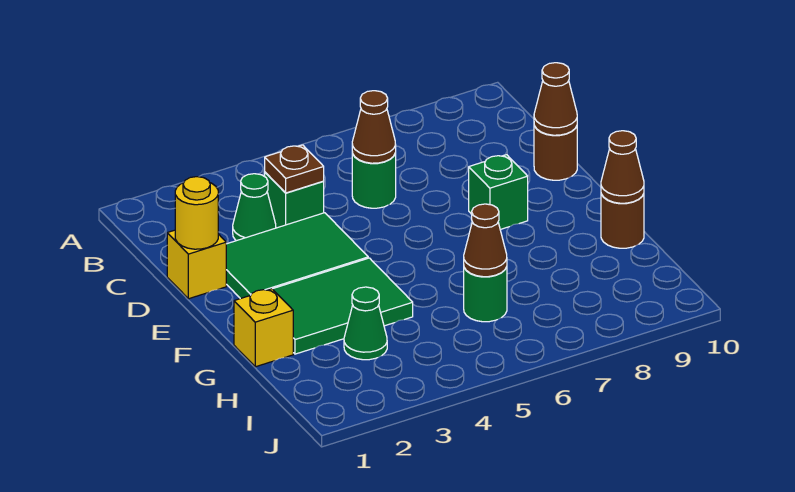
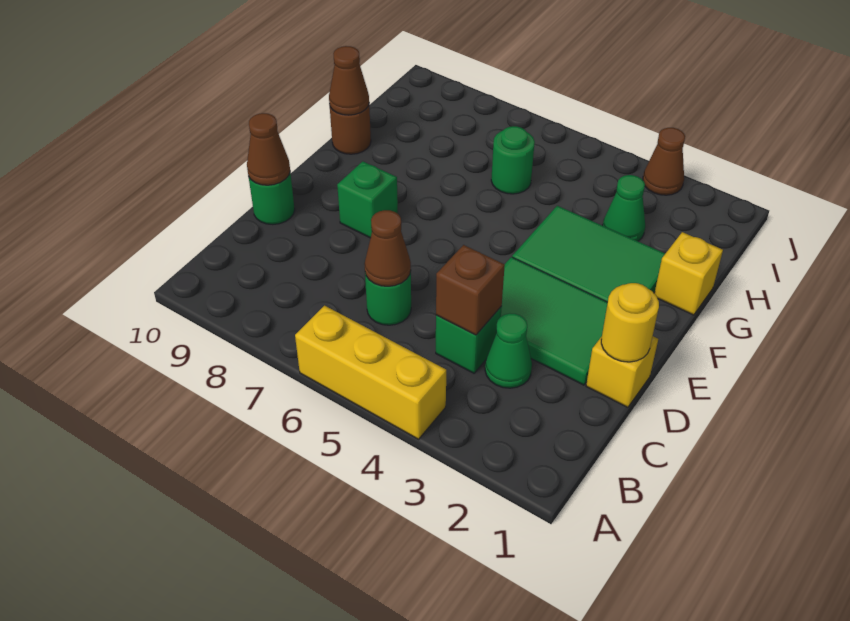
none -> yellow brick A4:A6 level 1
brown plate C4 level 2 -> brown brick C4 level 2
brown round brick D10 level 1 -> green round brick D10 level 1
brown cone H6 level 2 -> brown cone J3 level 1

